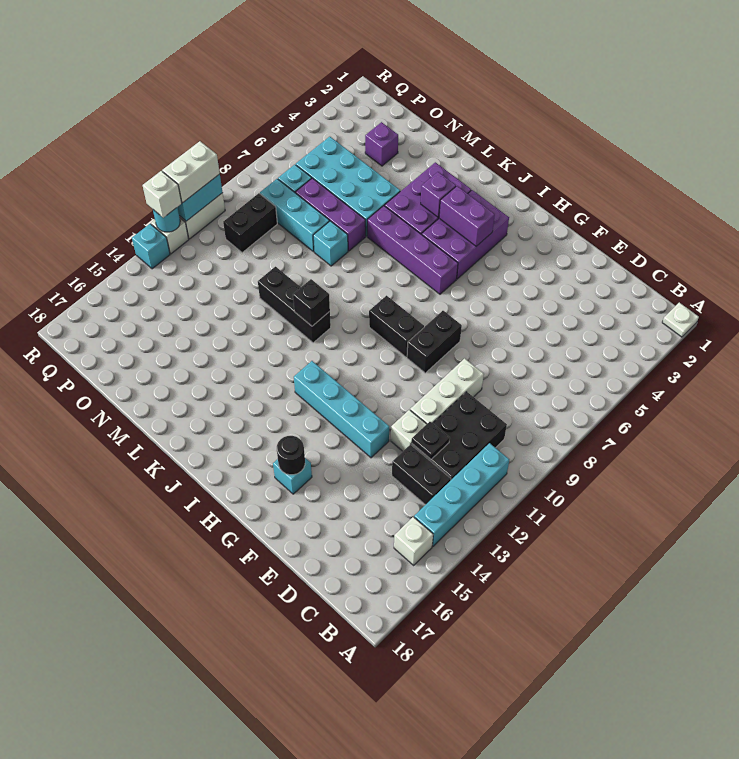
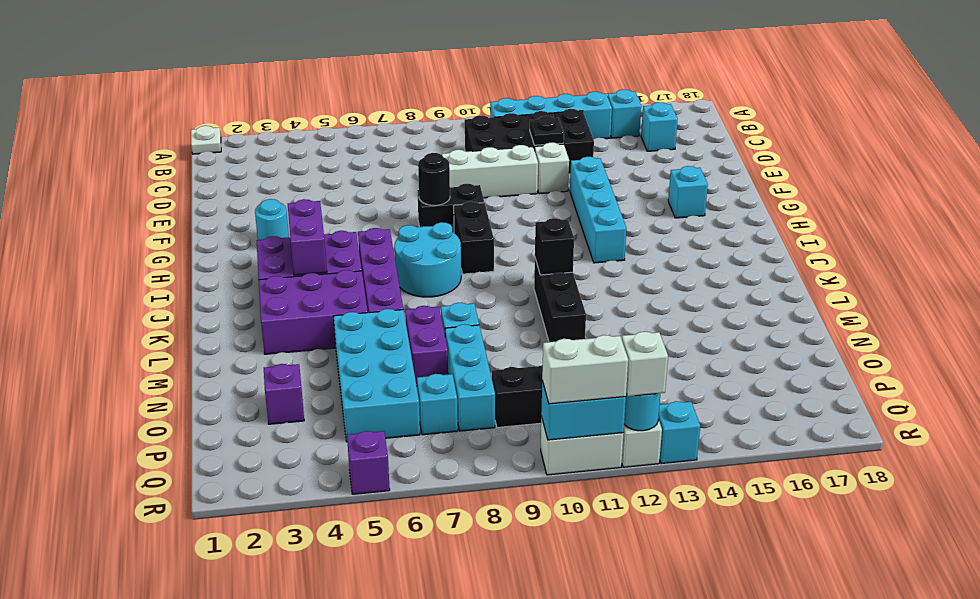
white brick B15 level 1 -> cyan brick B15 level 1
none -> cyan brick C16 level 1
none -> cyan round brick G3 level 1
black round brick G16 level 2 -> black round brick G8 level 2
none -> cyan round brick I7:J8 level 1
purple brick K4 level 2 -> purple brick R5 level 1
purple brick M7:O7 level 1 -> purple brick M7:N7 level 1

